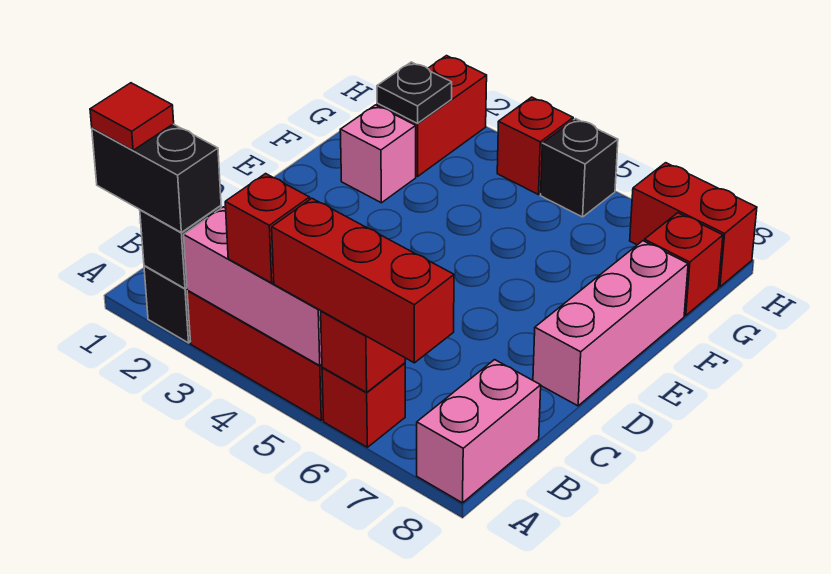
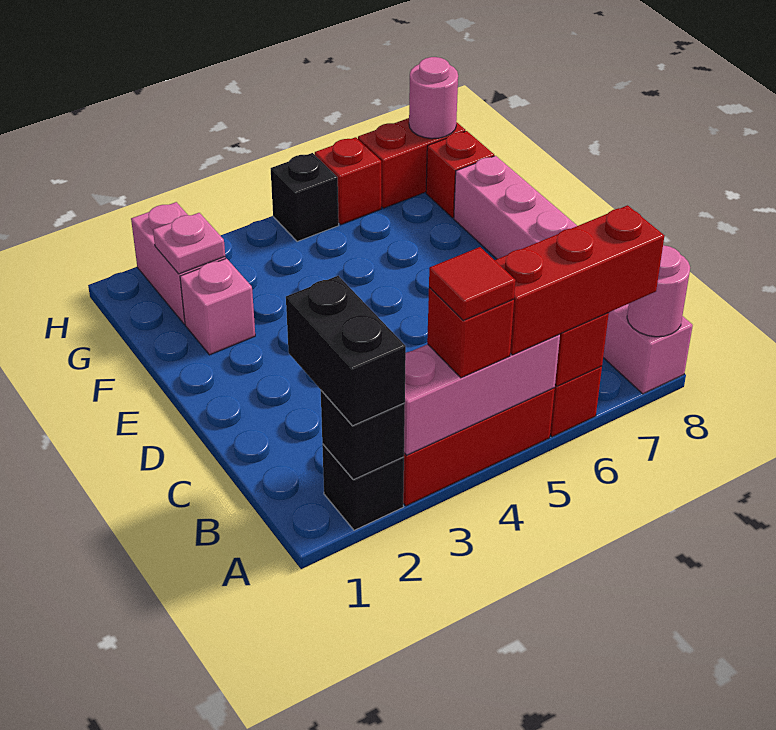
black brick A1:A2 level 3 -> black brick A2:B2 level 3
red tile A1 level 4 -> red tile A4 level 4
none -> pink round brick A8 level 2
red brick G2:H2 level 1 -> pink brick G2:H2 level 1
black plate G2 level 2 -> pink plate G2 level 2
red brick H4 level 1 -> red brick H6 level 1
none -> pink round brick H8 level 2

